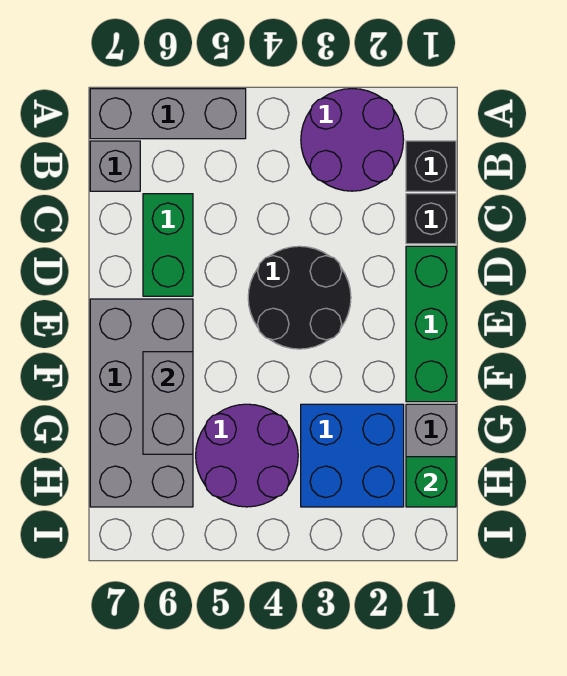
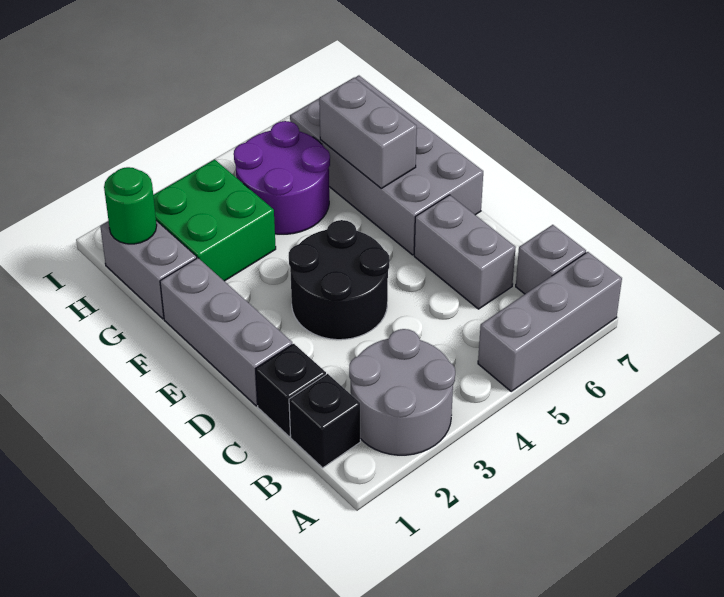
purple round brick A2:B3 level 1 -> grey round brick A2:B3 level 1
green brick C6:D6 level 1 -> grey brick C6:D6 level 1
green brick D1:F1 level 1 -> grey brick D1:F1 level 1
blue brick G2:H3 level 1 -> green brick G2:H3 level 1
green brick H1 level 2 -> green round brick H1 level 2

